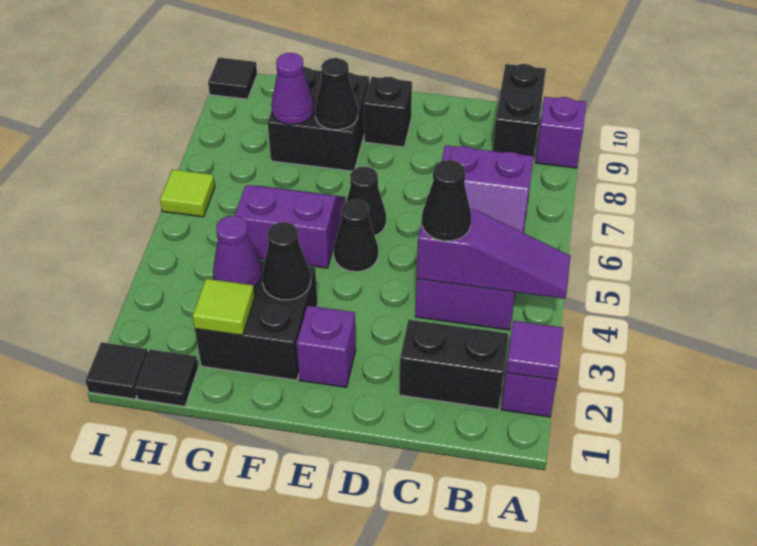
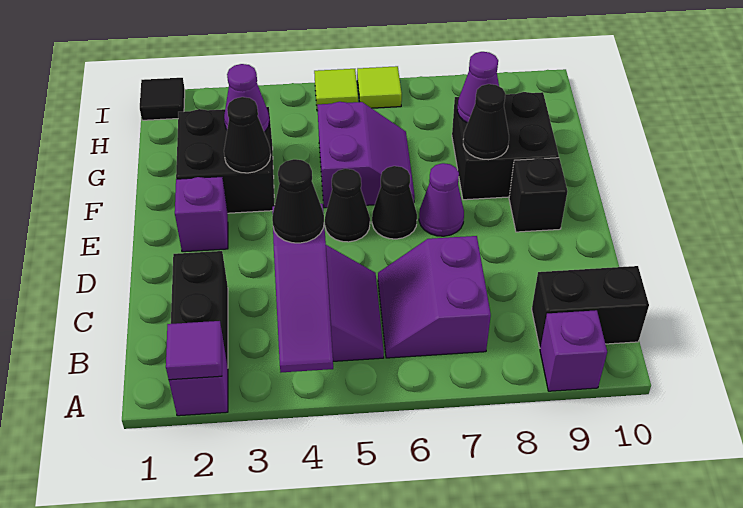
none -> purple cone E7 level 1
lime tile G2 level 2 -> lime tile I5 level 1
black tile H1 level 1 -> none
black tile I10 level 1 -> none

